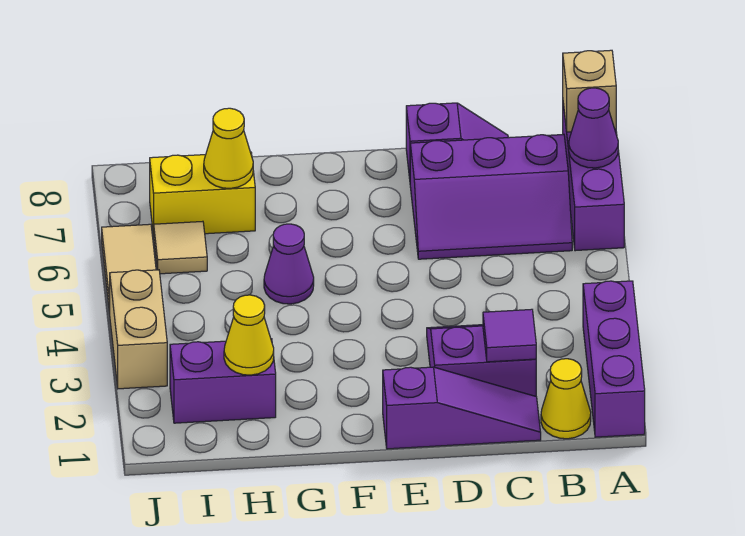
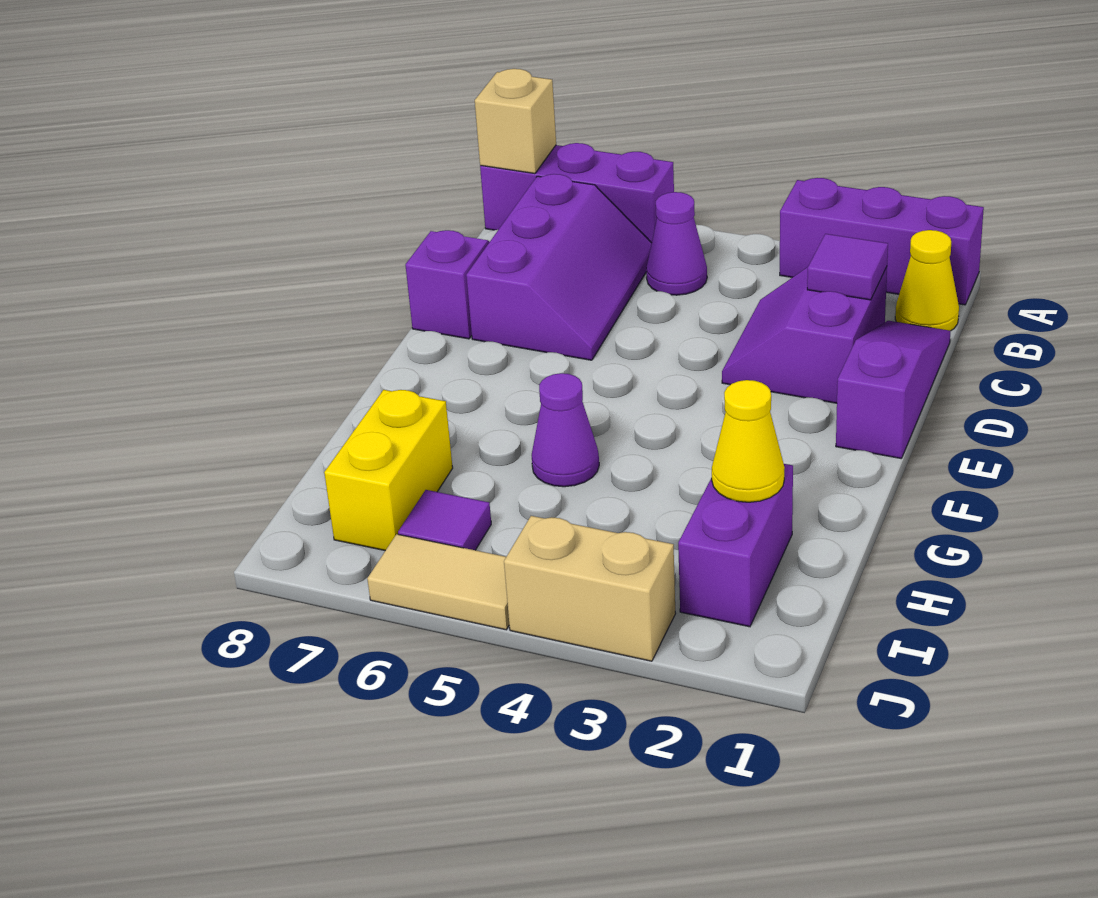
purple cone A7 level 2 -> purple cone B5 level 1
yellow cone H7 level 2 -> none
tan tile I6 level 1 -> purple tile I6 level 1

